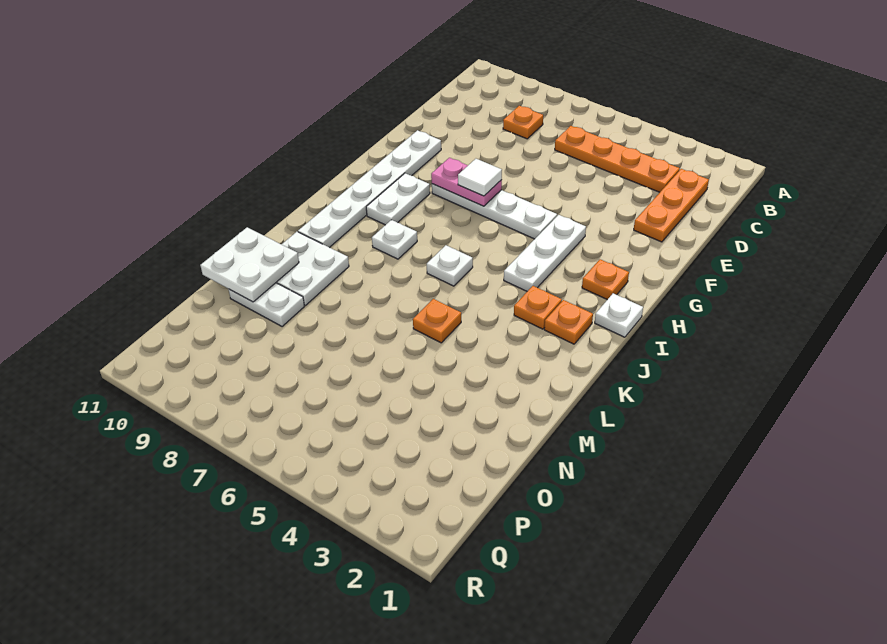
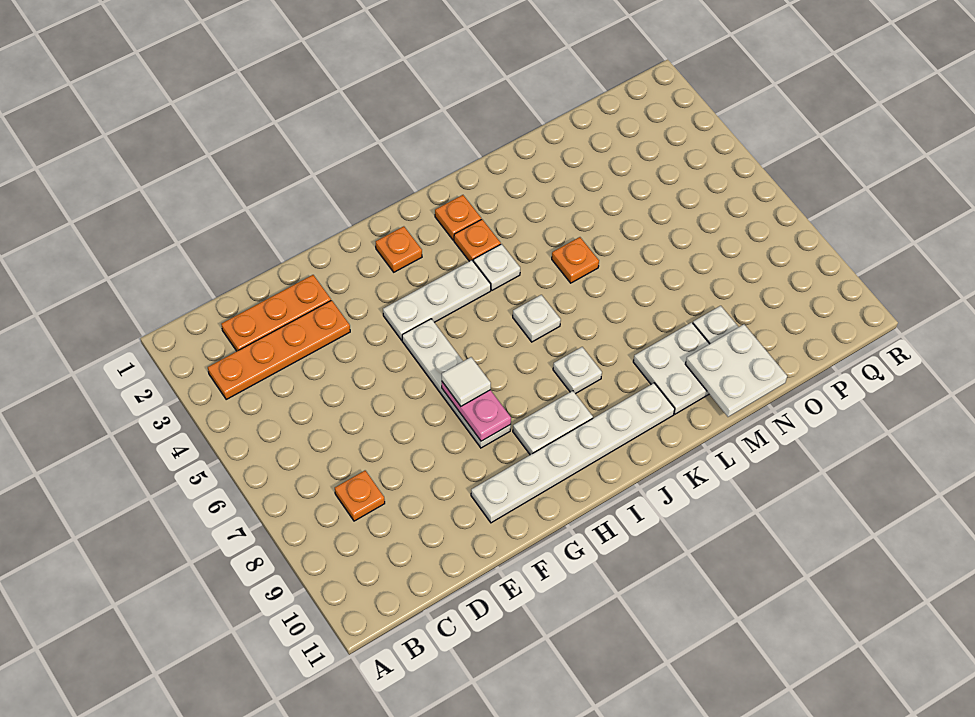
orange plate C3:C6 level 1 -> orange plate B3:E3 level 1
white plate I1 level 1 -> white plate J4 level 1

